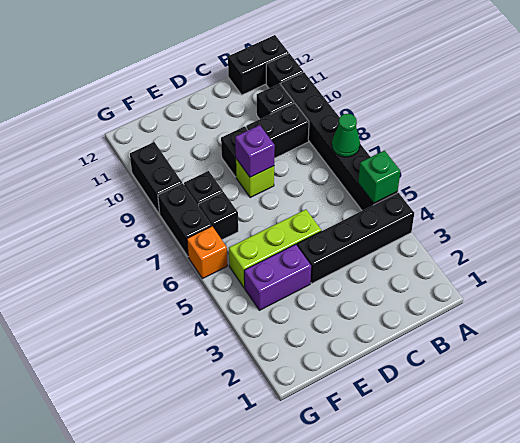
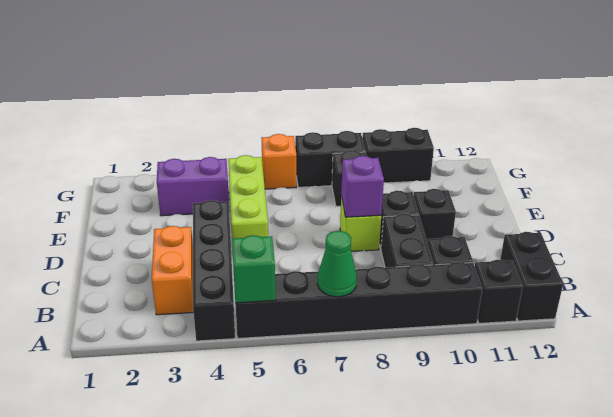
none -> orange brick B3:C3 level 1
purple brick E4:F4 level 1 -> purple brick F3:F4 level 1
black brick F7 level 1 -> black brick D10 level 1

